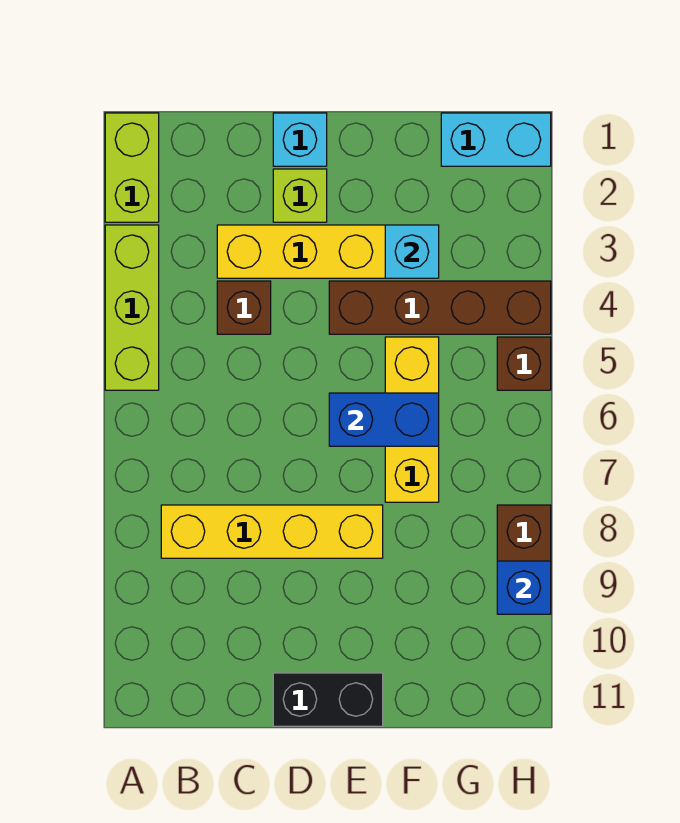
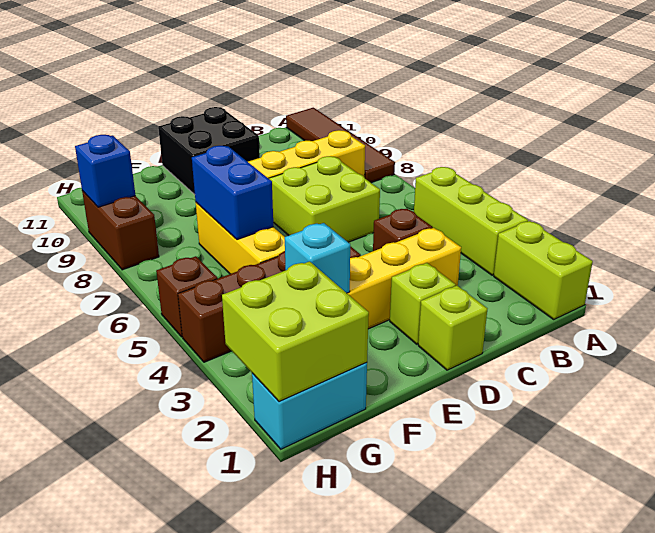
none -> brown tile A8:A11 level 1
none -> lime brick C6:D7 level 1
cyan brick D1 level 1 -> lime brick D1 level 1
black brick D11:E11 level 1 -> black brick D10:E11 level 1
blue brick E6:F6 level 2 -> blue brick F6:F7 level 2
none -> lime brick G1:H2 level 2

